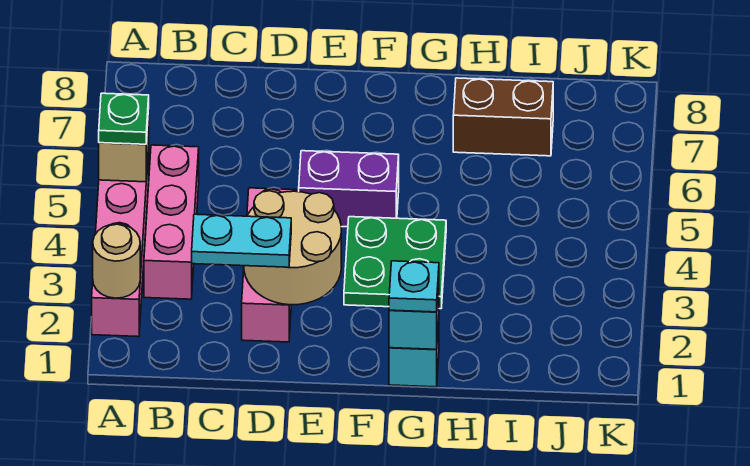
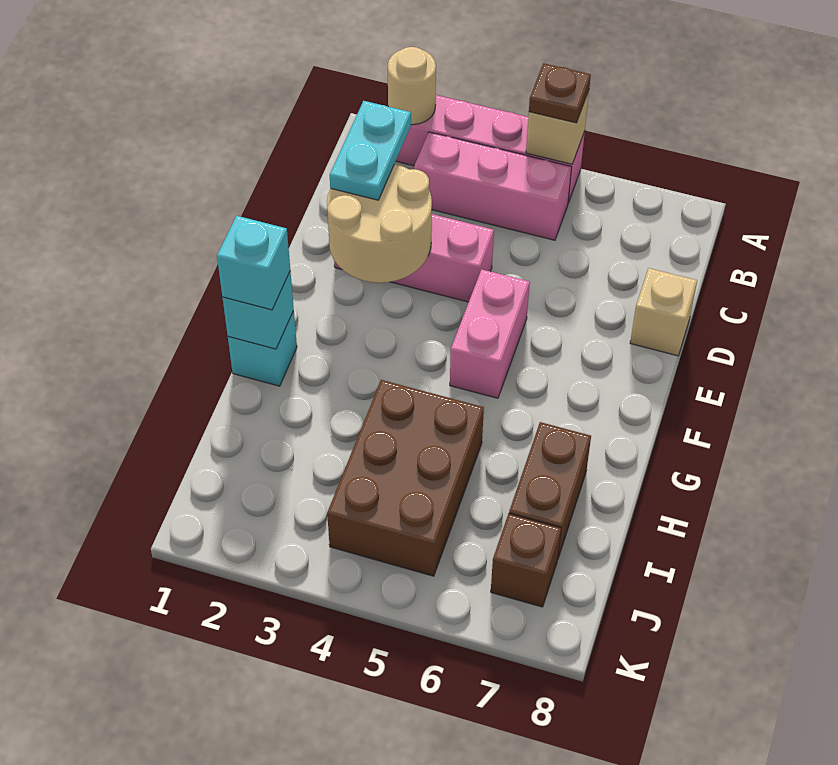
green plate A5 level 3 -> brown plate A5 level 3
none -> tan brick D8 level 1
purple brick E5:F5 level 1 -> pink brick E5:F5 level 1
green plate F3:G4 level 1 -> none
cyan plate G1 level 3 -> cyan brick G1 level 3
none -> brown brick H4:J5 level 1
none -> brown brick J7 level 1

